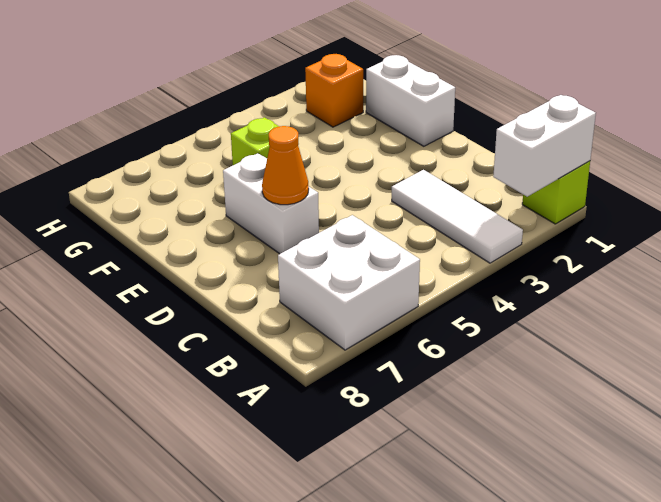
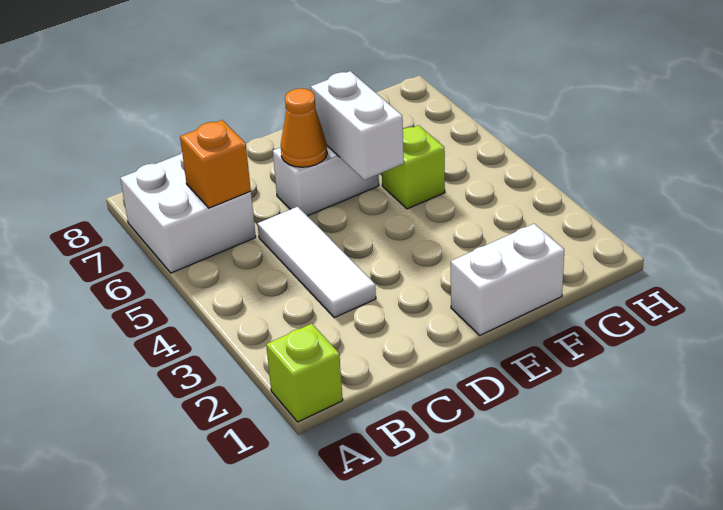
white brick A1:A2 level 2 -> white brick E5:E6 level 2
white tile A3:C3 level 1 -> white tile C3:C5 level 1
orange brick G2 level 1 -> orange brick B6 level 2

